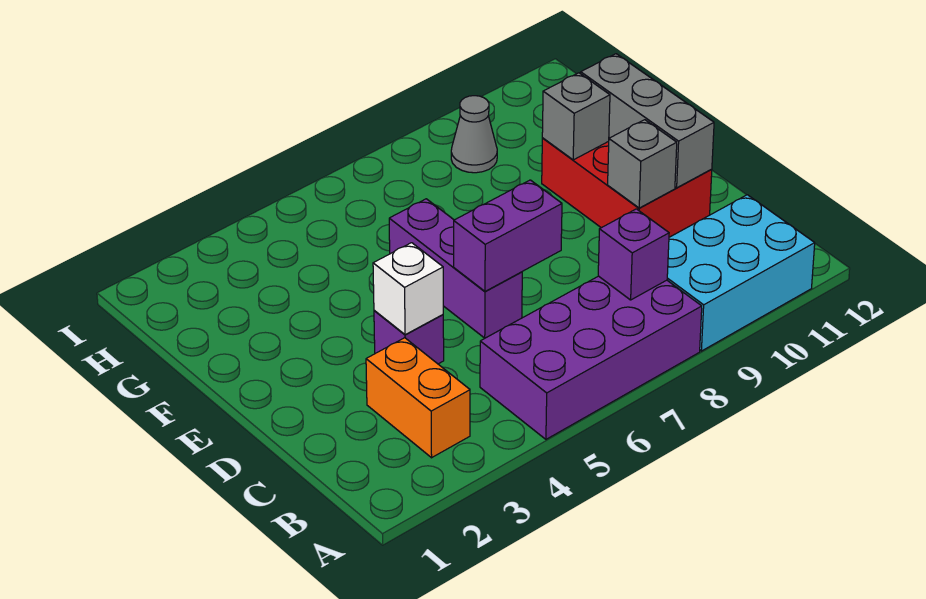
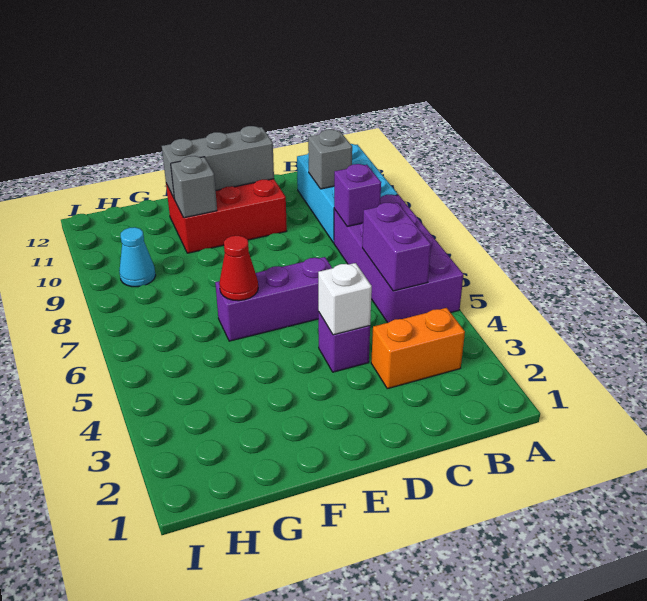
purple brick D6:D7 level 2 -> purple brick B5:B6 level 2
grey brick D10 level 2 -> grey brick B10 level 2
none -> red cone F6 level 2
grey cone H9 level 1 -> cyan cone H9 level 1

